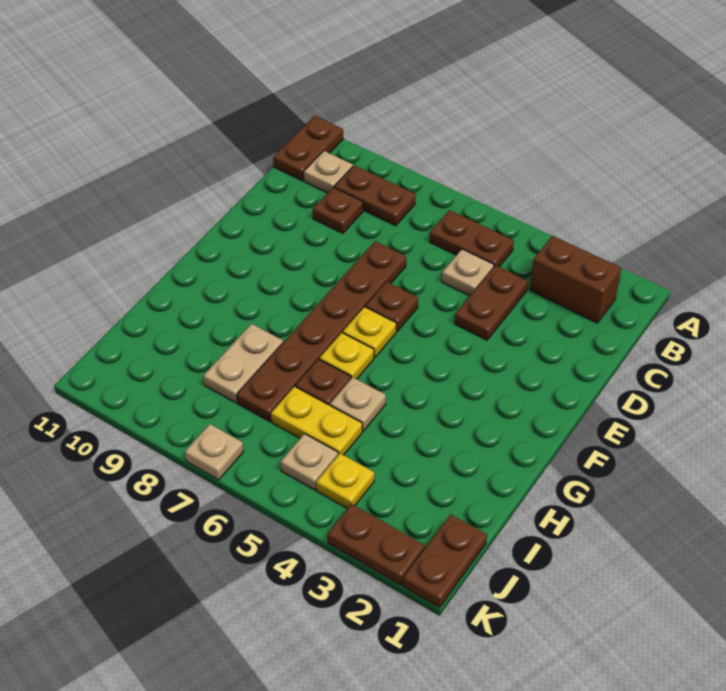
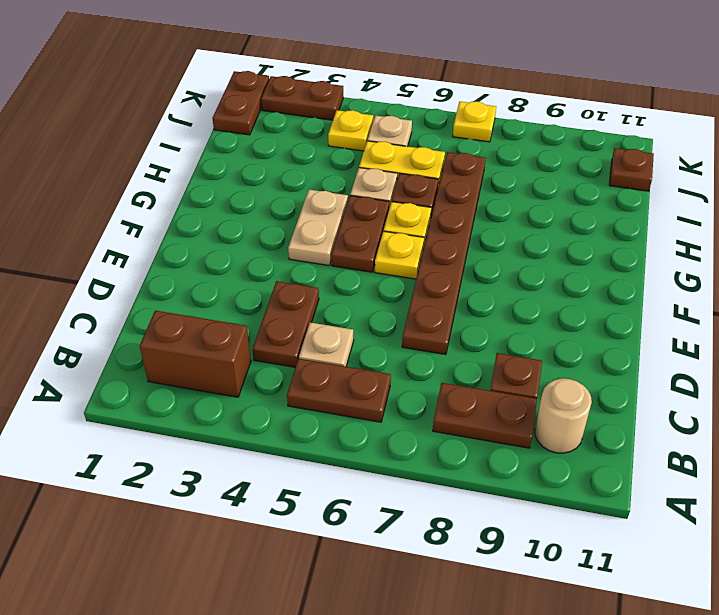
brown plate A11:B11 level 1 -> brown plate F5:G5 level 1
tan plate B10 level 1 -> tan round brick B10 level 1
brown plate E6 level 1 -> brown plate J11 level 1
tan plate H8:I8 level 1 -> tan plate F4:G4 level 1
tan plate K7 level 1 -> yellow plate K7 level 1

